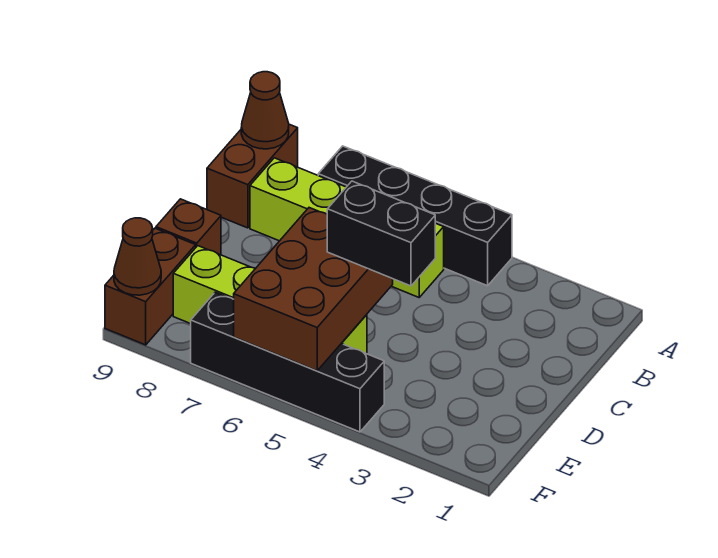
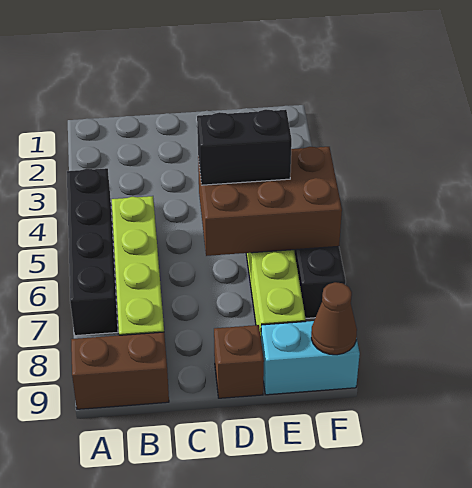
brown cone A9 level 2 -> none
black brick D4:D5 level 3 -> black brick D5:E5 level 3
brown brick E9:F9 level 1 -> cyan brick E9:F9 level 1

